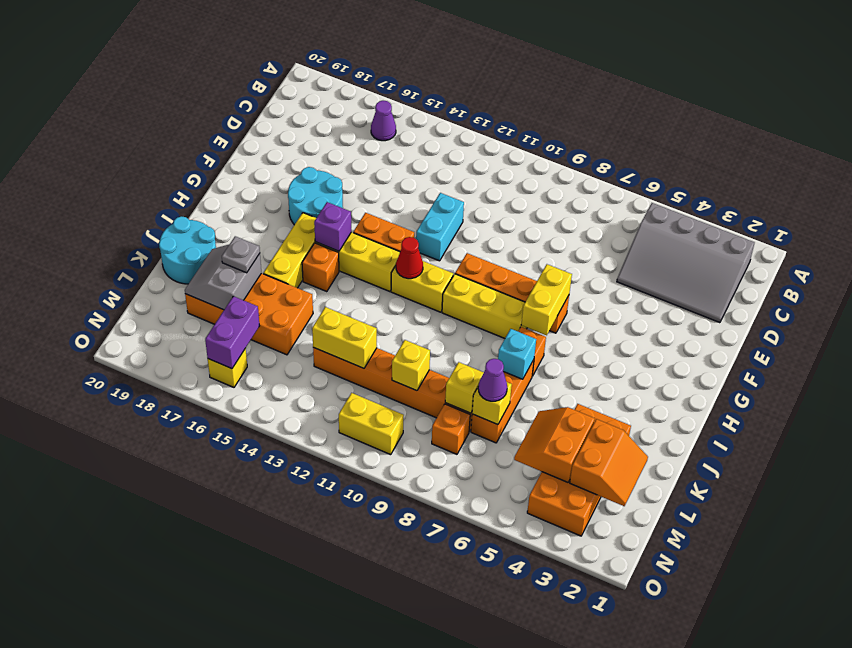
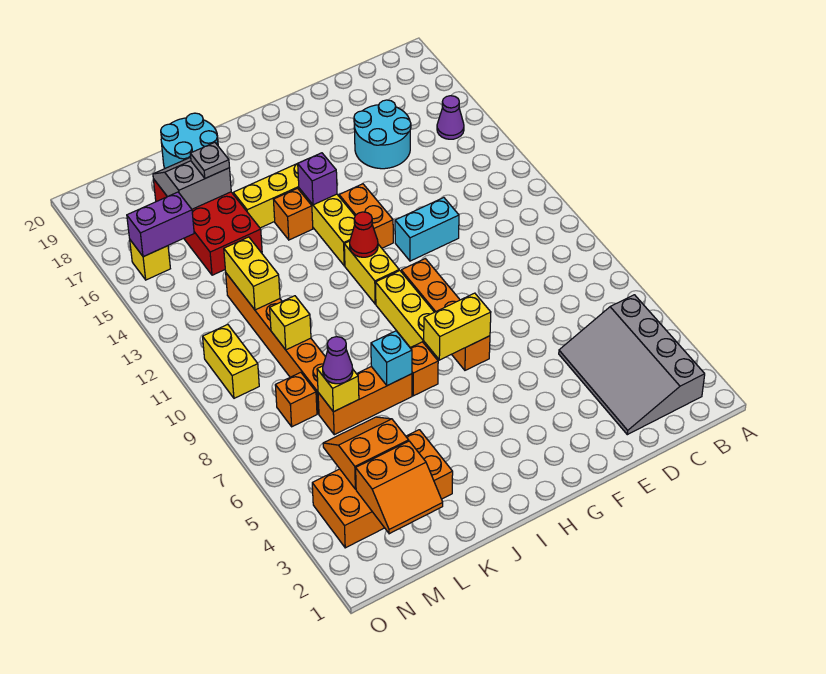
cyan round brick F16:G17 level 1 -> cyan round brick D16:E17 level 1
orange brick K15:L18 level 1 -> red brick K15:L18 level 1
yellow brick L8 level 2 -> none

